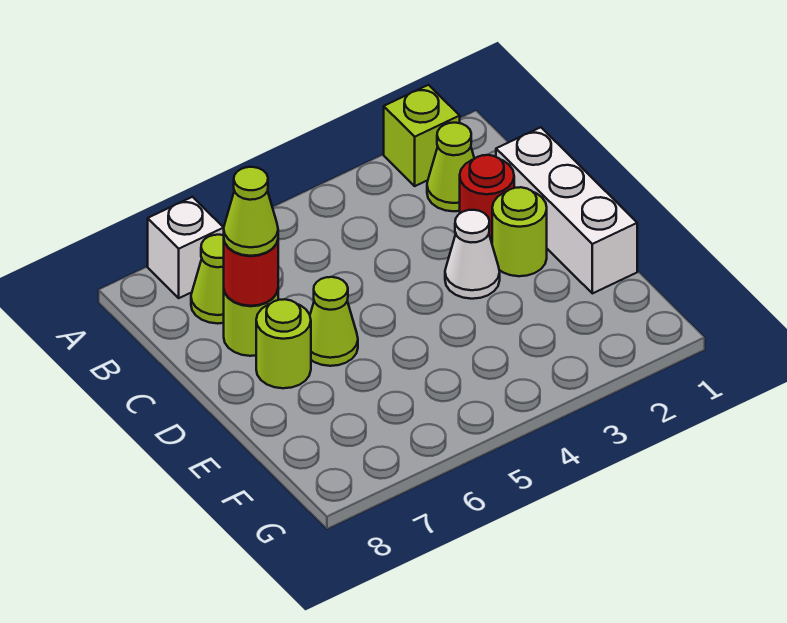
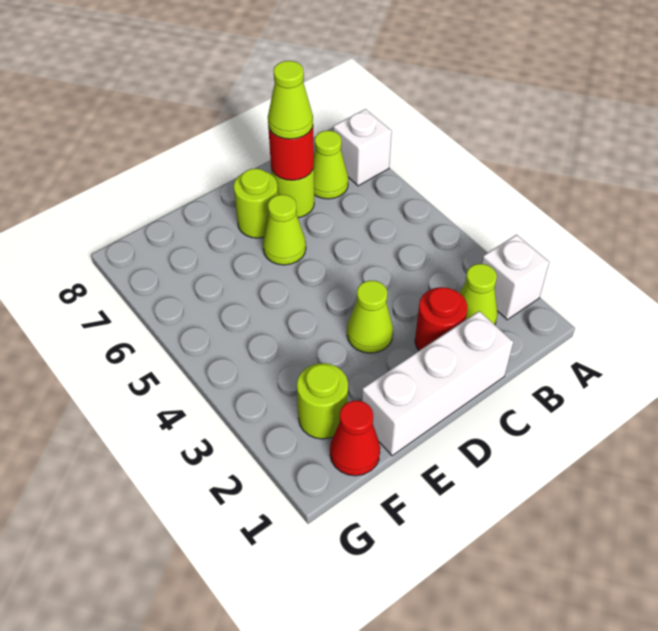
lime brick A2 level 1 -> white brick A2 level 1
lime round brick D2 level 1 -> lime round brick F2 level 1
white cone D3 level 1 -> lime cone D3 level 1
none -> red cone F1 level 1

